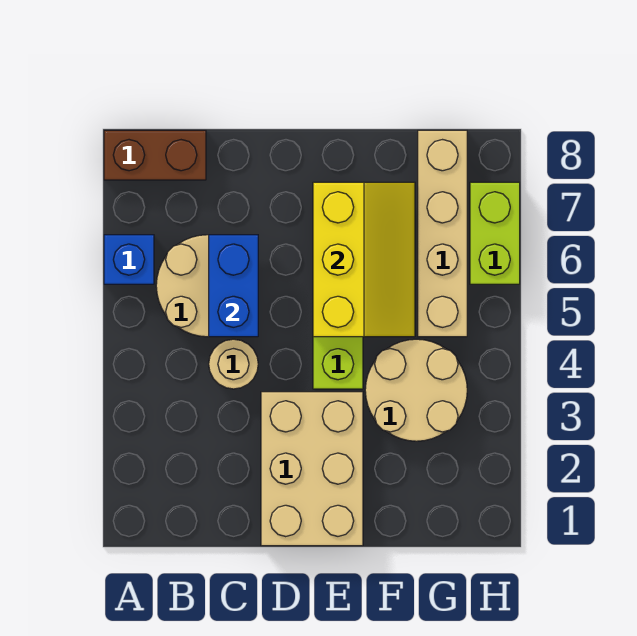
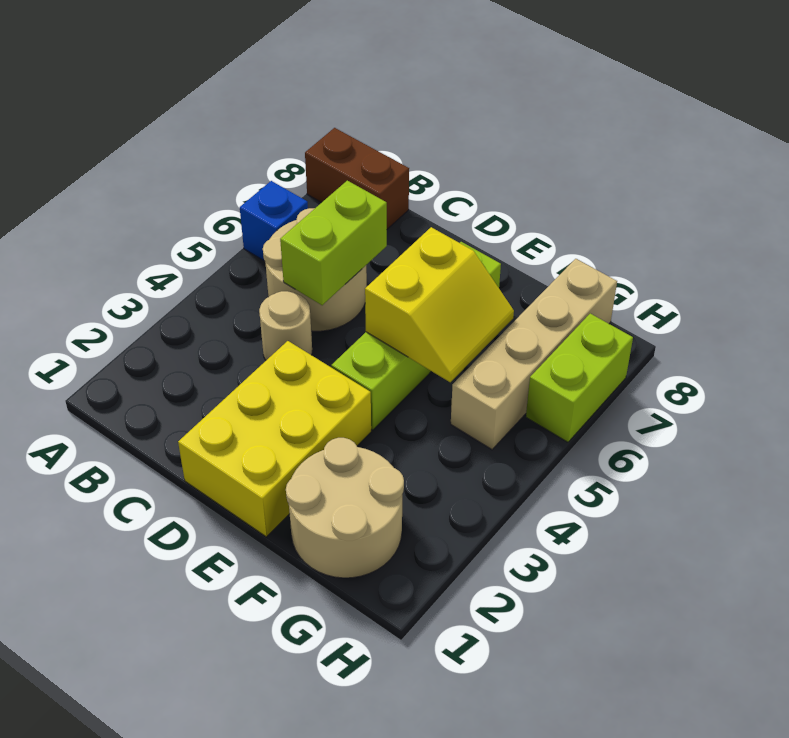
blue brick C5:C6 level 2 -> lime brick C5:C6 level 2
tan brick D1:E3 level 1 -> yellow brick D1:E3 level 1
yellow slope E5:F7 level 2 top E -> yellow slope E5:F6 level 2 top E
tan round brick F3:G4 level 1 -> tan round brick F1:G2 level 1

